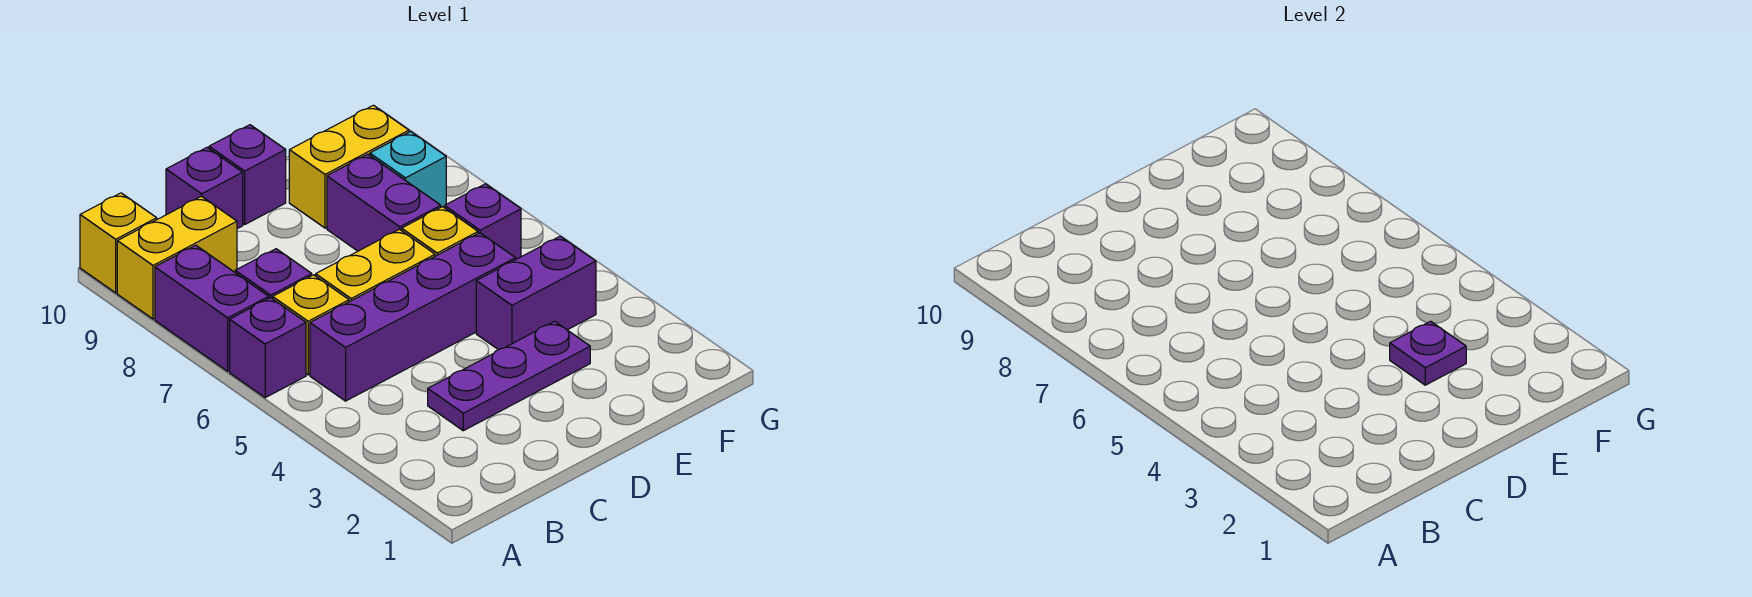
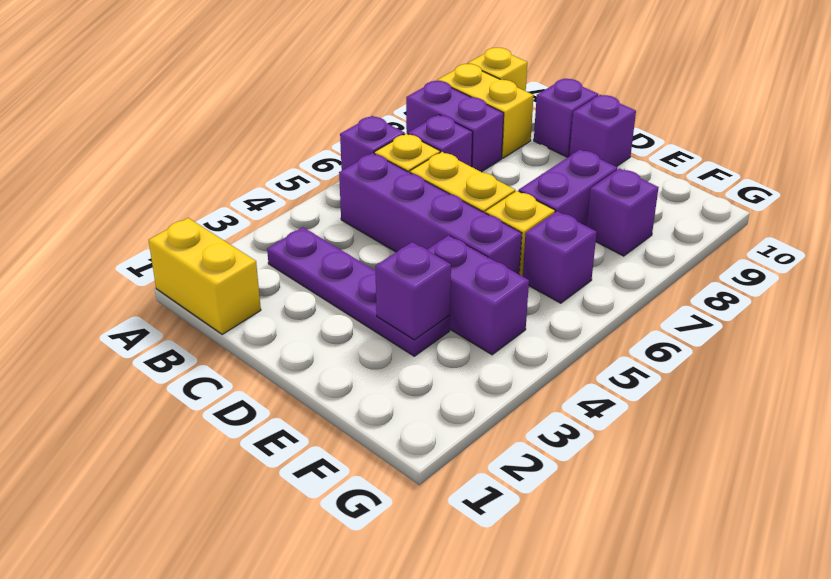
purple brick A7:A8 level 1 -> purple brick A8:B8 level 1
purple plate C3:E3 level 1 -> purple plate B3:E3 level 1
purple plate E3 level 2 -> purple brick E3 level 2
yellow brick E9:F9 level 1 -> yellow brick A1:B1 level 1
cyan brick F8 level 1 -> purple brick F8 level 1

